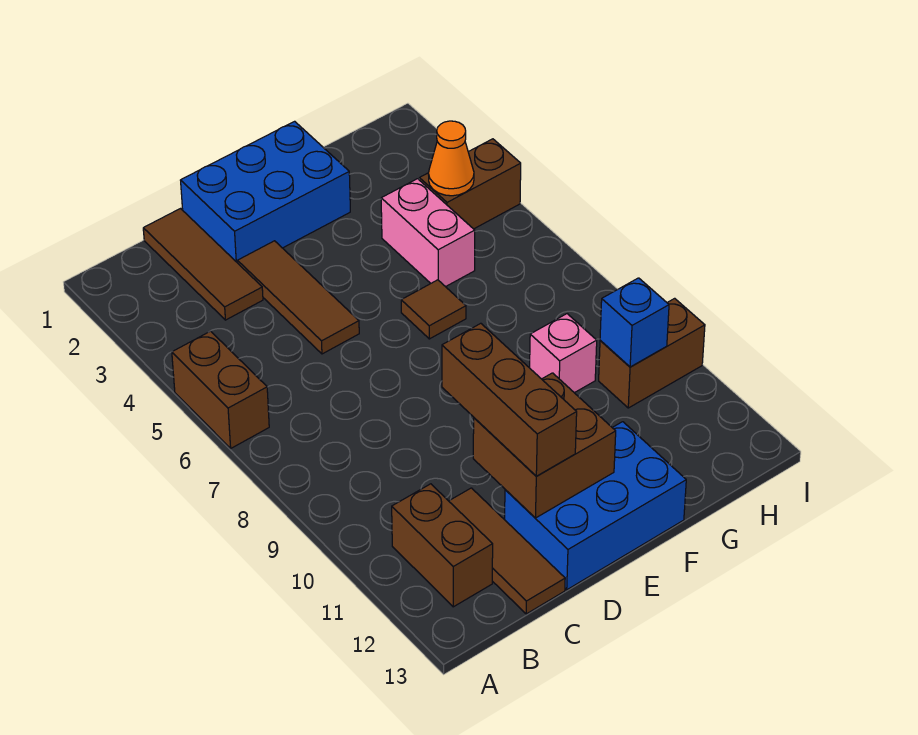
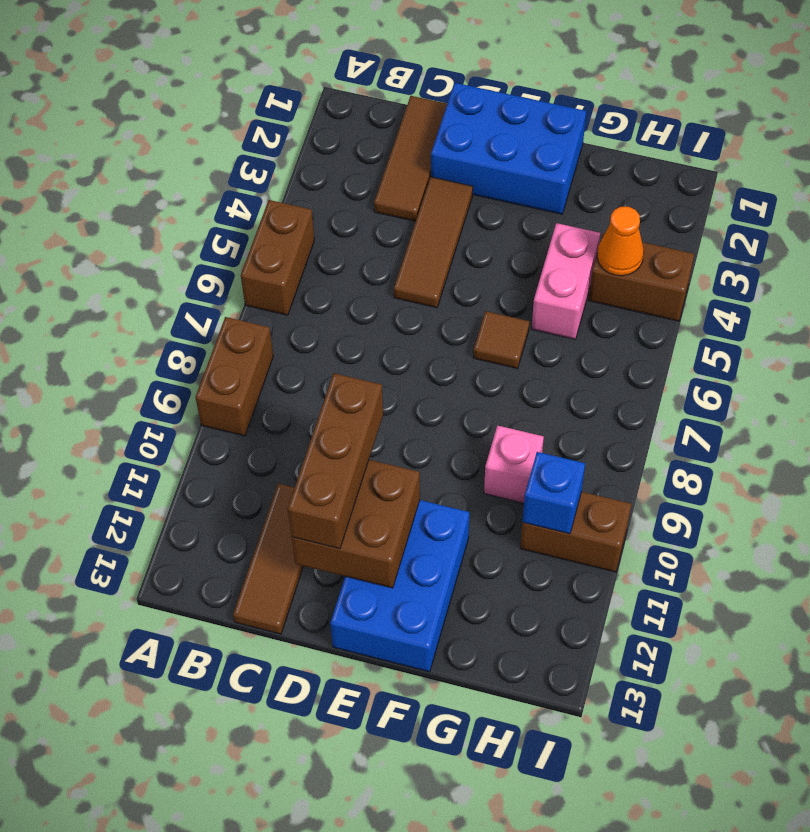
brown brick B11:B12 level 1 -> brown brick A8:A9 level 1
blue brick D12:F13 level 1 -> blue brick E11:F13 level 1

